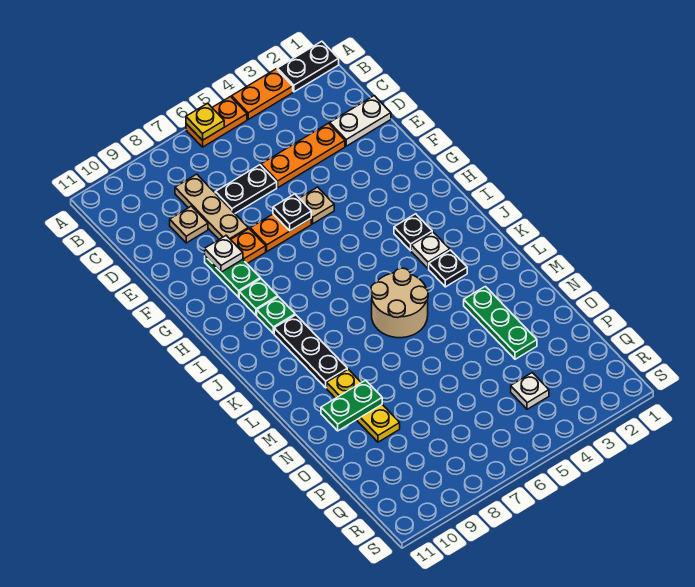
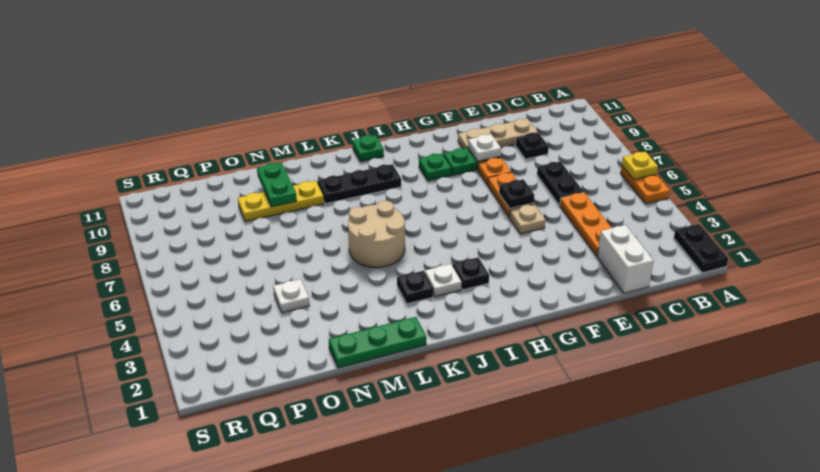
orange plate A3:A4 level 1 -> none
tan plate C8:E8 level 1 -> tan plate D10:F10 level 1
white plate D1:D2 level 1 -> white brick D1:D2 level 1
tan plate D9 level 1 -> black plate D9 level 1
green plate I9 level 1 -> green plate J11 level 1
green plate M3:O3 level 1 -> green plate L1:N1 level 1
white plate Q4 level 1 -> white plate O4 level 1

